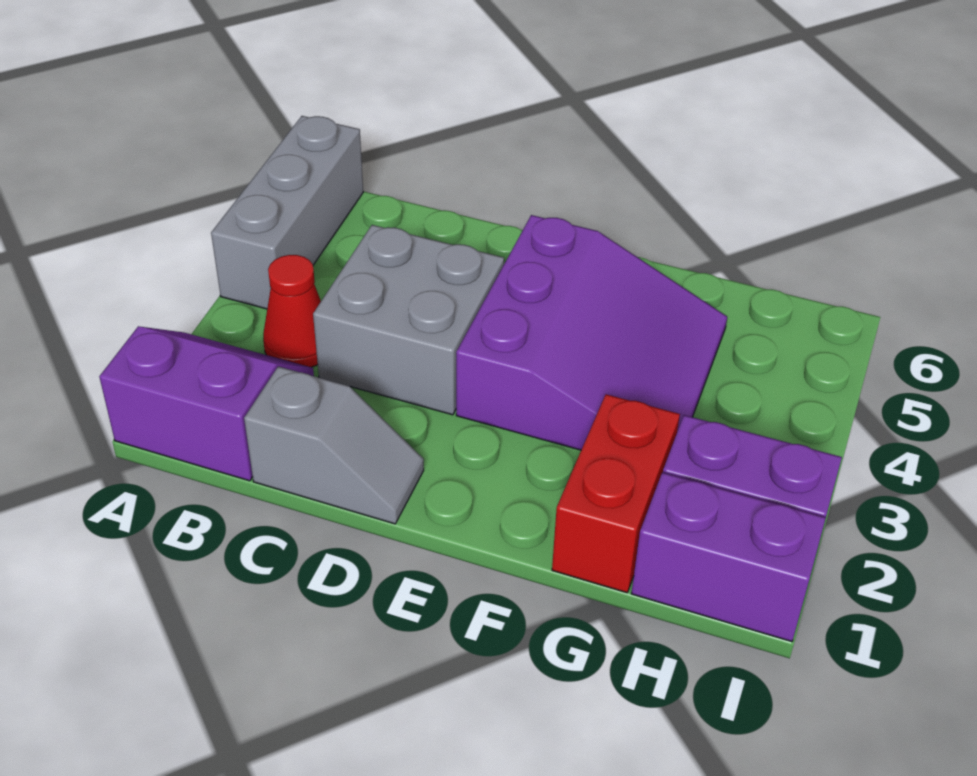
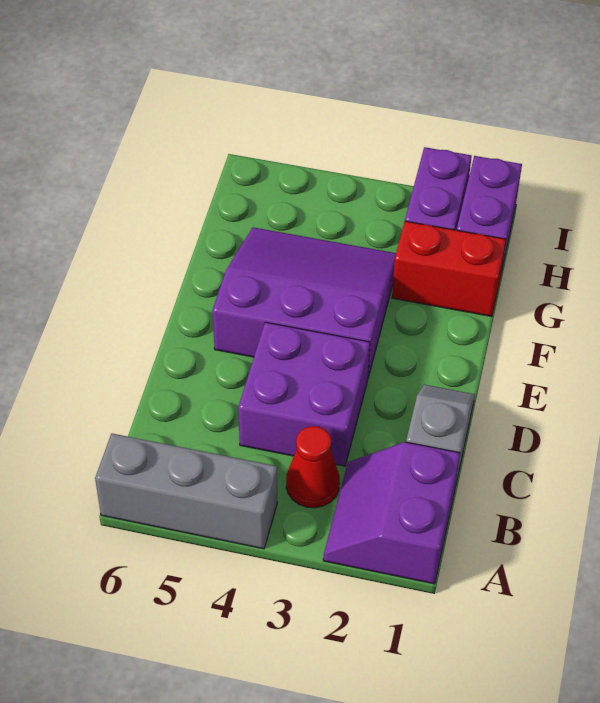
grey brick C3:D4 level 1 -> purple brick C3:D4 level 1

